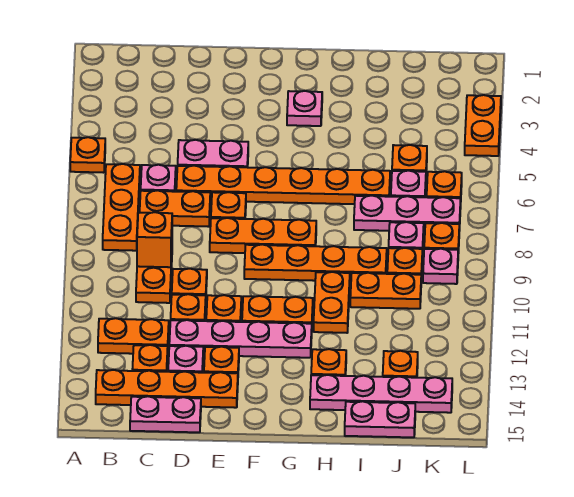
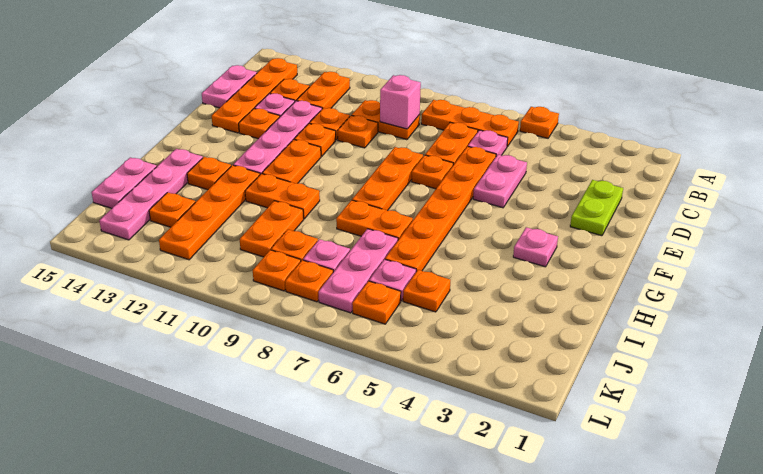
orange brick C9 level 2 -> pink brick C9 level 2
none -> lime plate D2:E2 level 1
orange plate F9:I9 level 1 -> orange plate H12:K12 level 1
pink plate K9 level 1 -> orange plate K9 level 1
orange plate L3:L4 level 1 -> orange plate H7:H8 level 1

